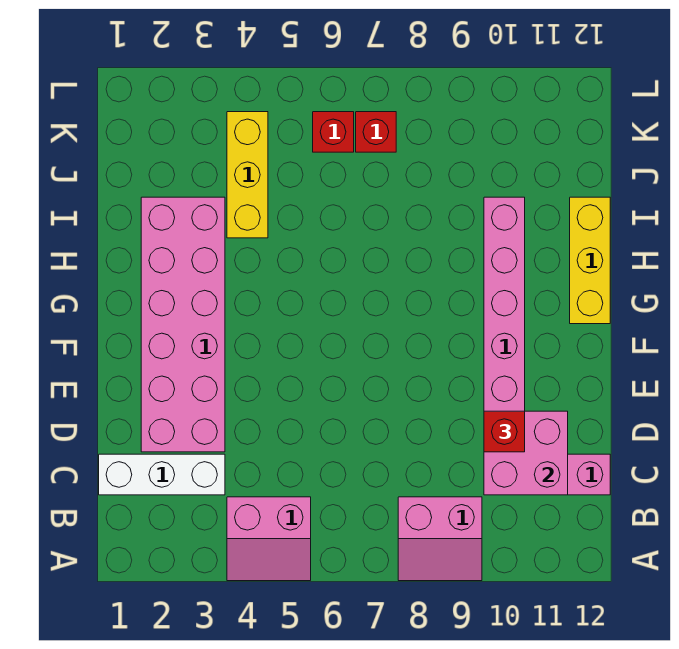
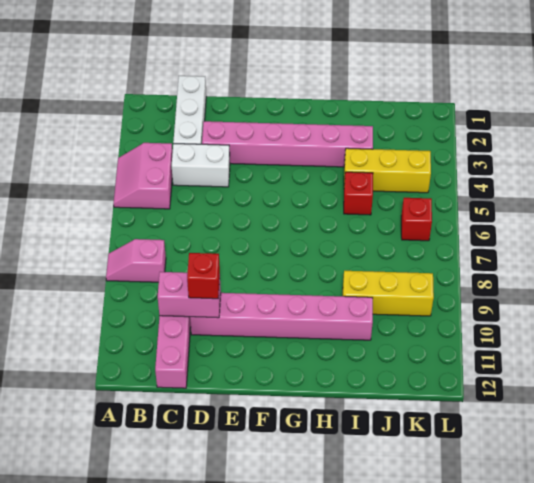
pink slope A8:B9 level 1 top B -> pink slope A8:B8 level 1 top B
none -> white brick C4:D4 level 1
pink brick C10:D11 level 2 -> pink brick C10:D10 level 2
pink brick D2:I3 level 1 -> pink brick D3:I3 level 1
yellow brick G12:I12 level 1 -> yellow brick I9:K9 level 1
red brick K7 level 1 -> red brick I5 level 1

